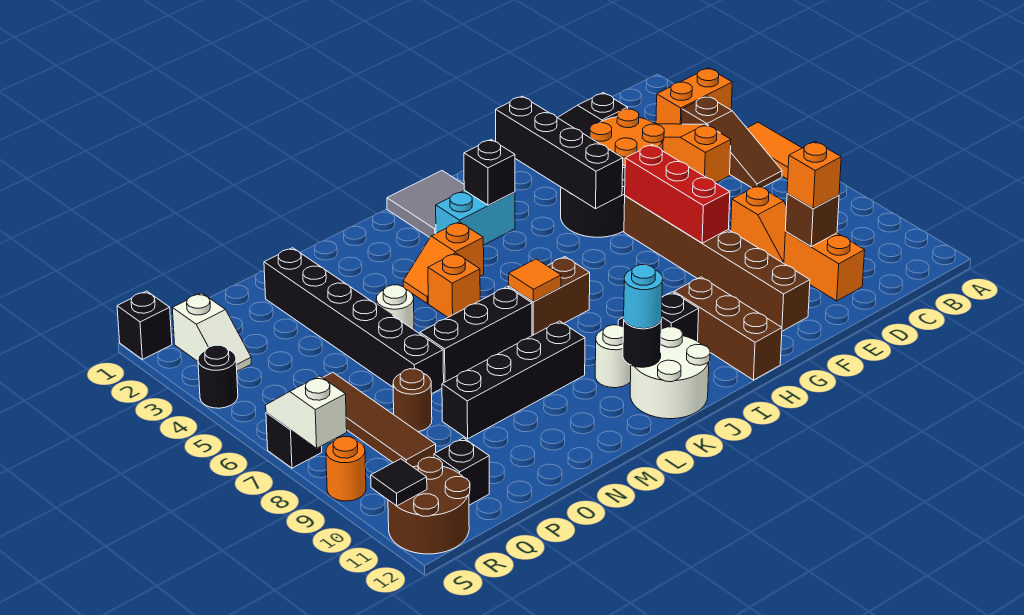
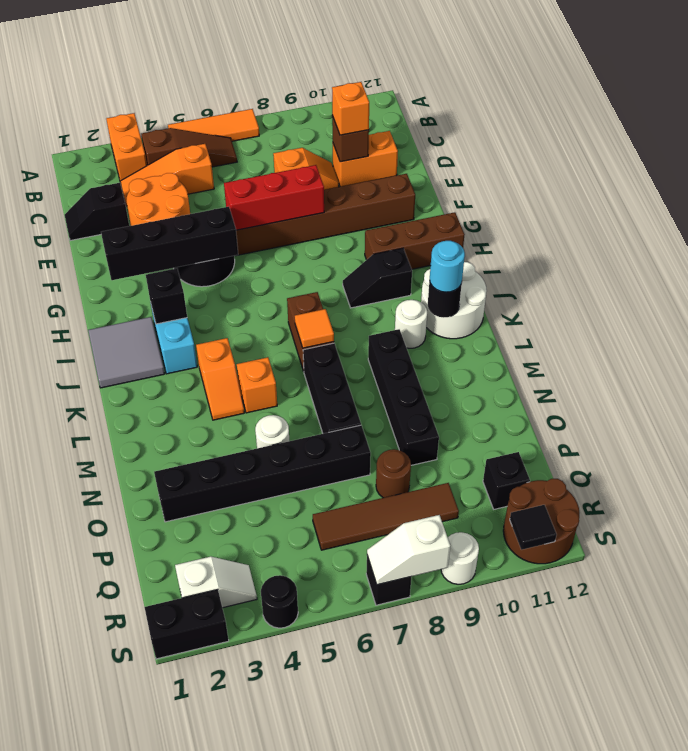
black brick S1 level 1 -> black brick S1:S2 level 1
orange round brick S9 level 1 -> white round brick S9 level 1

